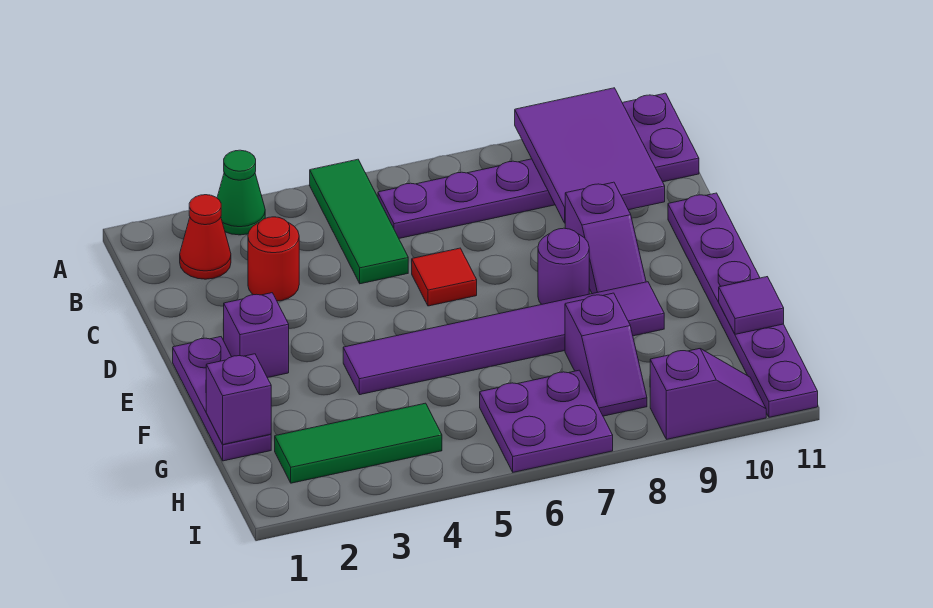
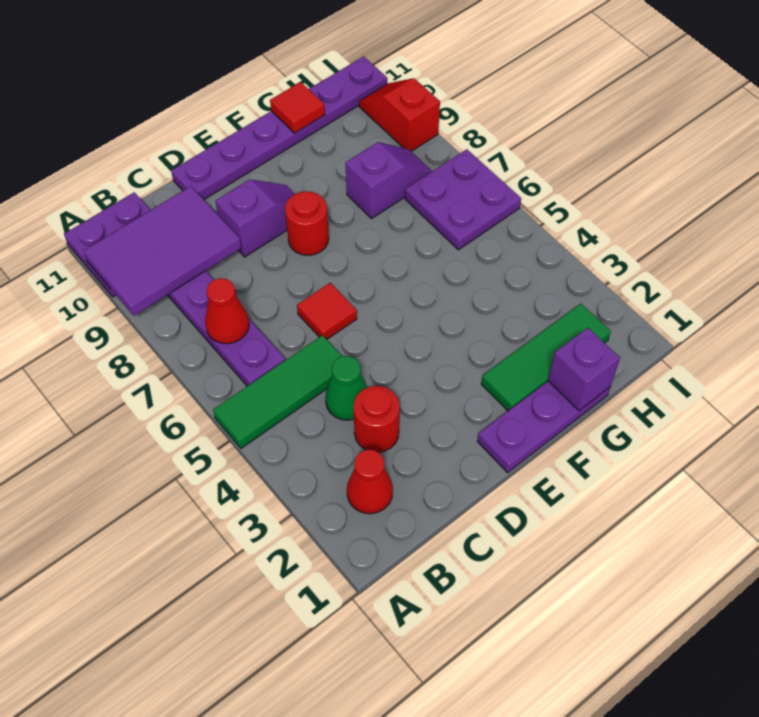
green cone A3 level 1 -> green cone C4 level 1
none -> red cone B7 level 2
purple brick E2 level 1 -> none
purple round brick E8 level 1 -> red round brick E8 level 1
purple tile F4:F9 level 1 -> none
purple tile G11 level 2 -> red tile G11 level 2
green tile H2:H4 level 1 -> green tile F2:H2 level 1
purple slope I9:I10 level 1 top 9 -> red slope I9:I10 level 1 top 9

